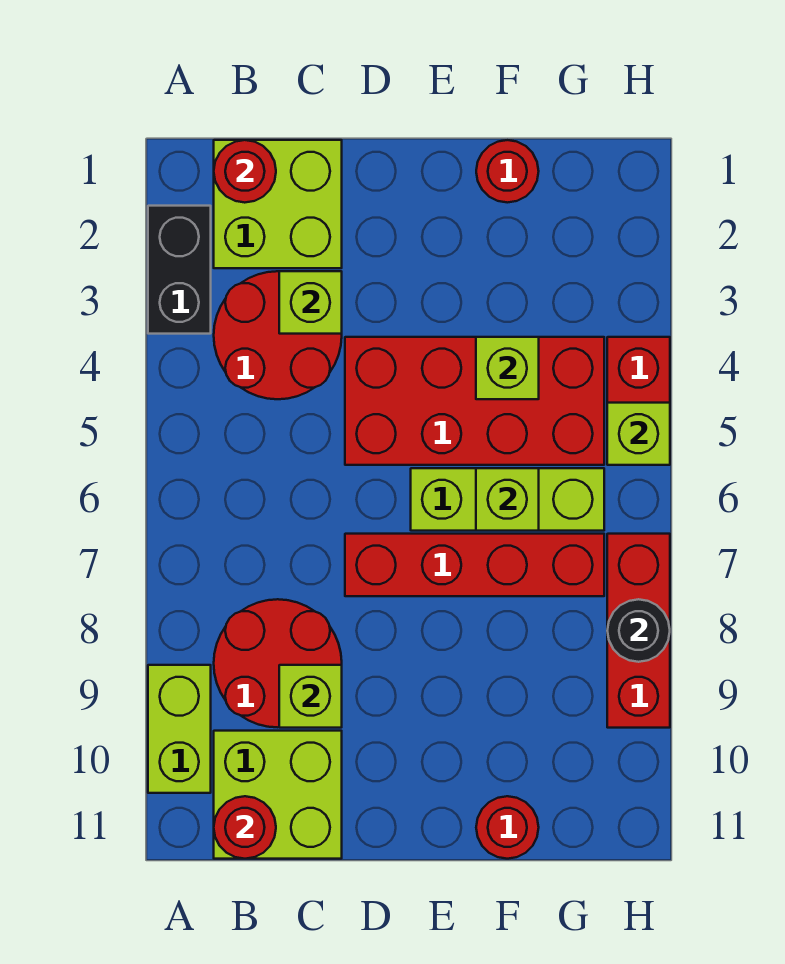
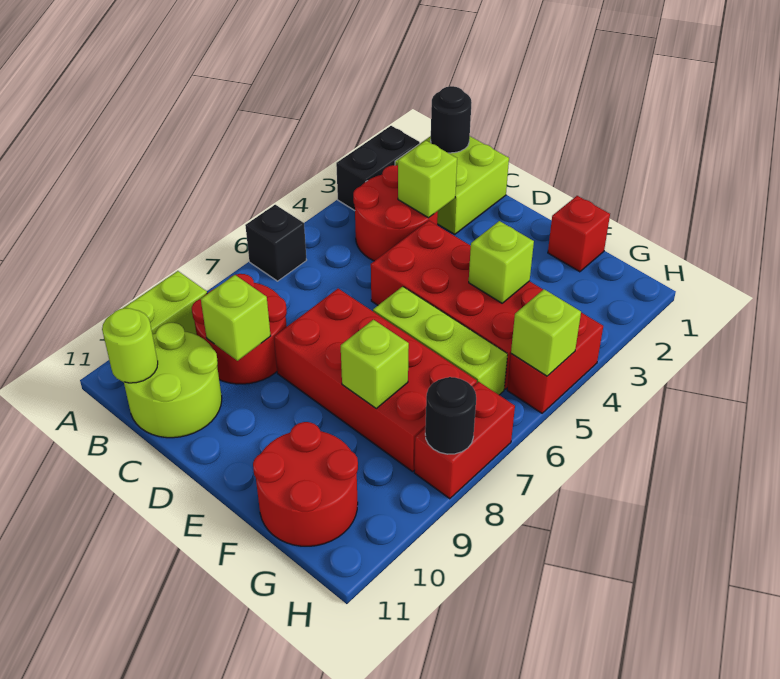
none -> black brick A6 level 1
red round brick B1 level 2 -> black round brick B1 level 2
lime brick B10:C11 level 1 -> lime round brick B10:C11 level 1
red round brick B11 level 2 -> lime round brick B11 level 2
red brick D7:G7 level 1 -> red brick D7:G8 level 1
red round brick F1 level 1 -> red brick F1 level 1
lime brick F6 level 2 -> lime brick F8 level 2
red round brick F11 level 1 -> red round brick F10:G11 level 1
red brick H7:H9 level 1 -> red brick H7:H8 level 1

